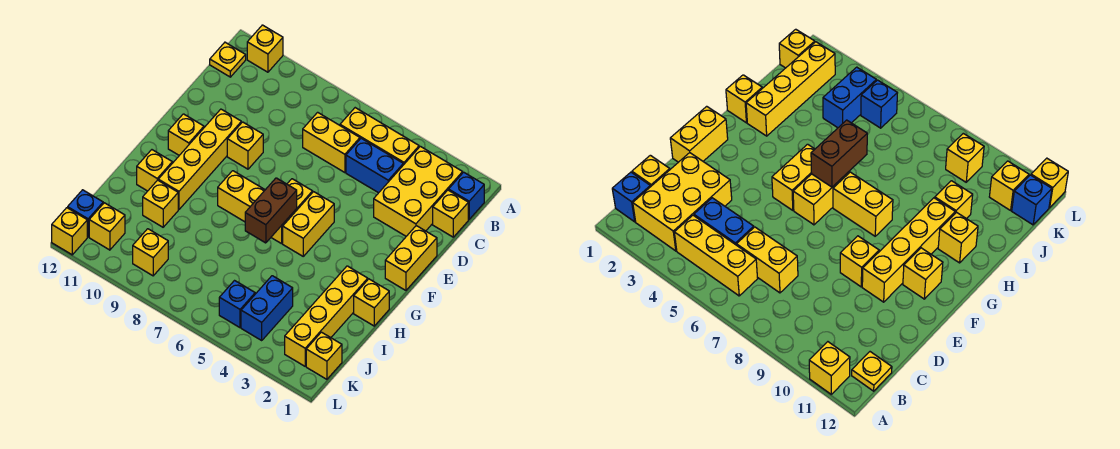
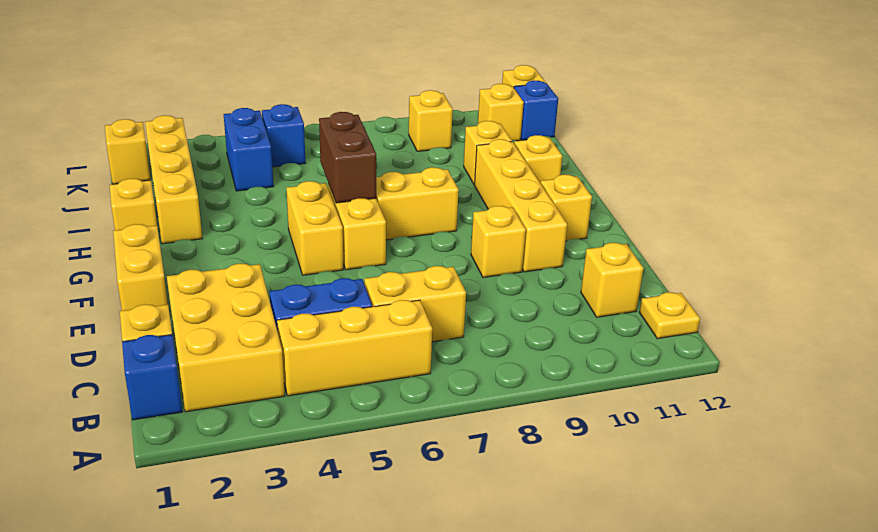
yellow brick A11 level 1 -> yellow brick C11 level 1

